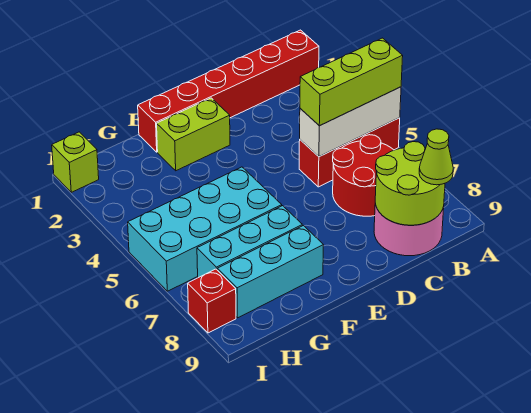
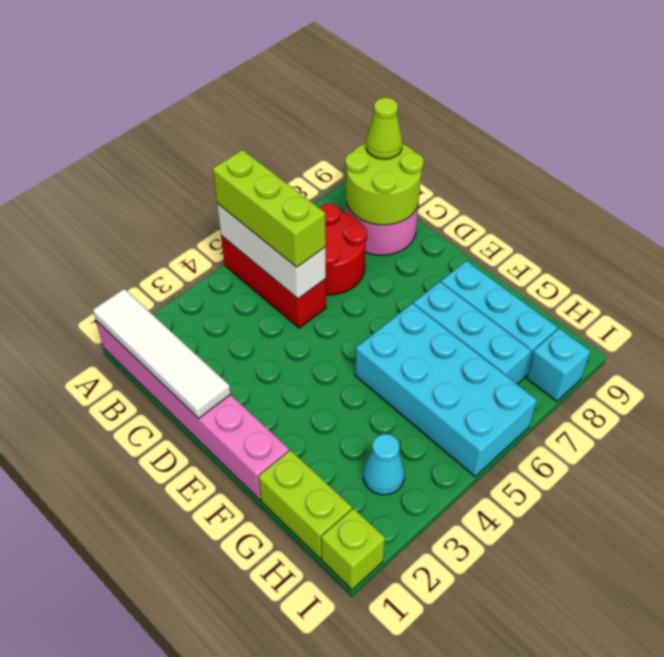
red brick A1:F1 level 1 -> pink brick A1:F1 level 1
none -> white tile A1:D1 level 2
lime brick E2:F2 level 1 -> lime brick G1:H1 level 1
none -> cyan cone H3 level 1
red brick I8 level 1 -> cyan brick I8 level 1

